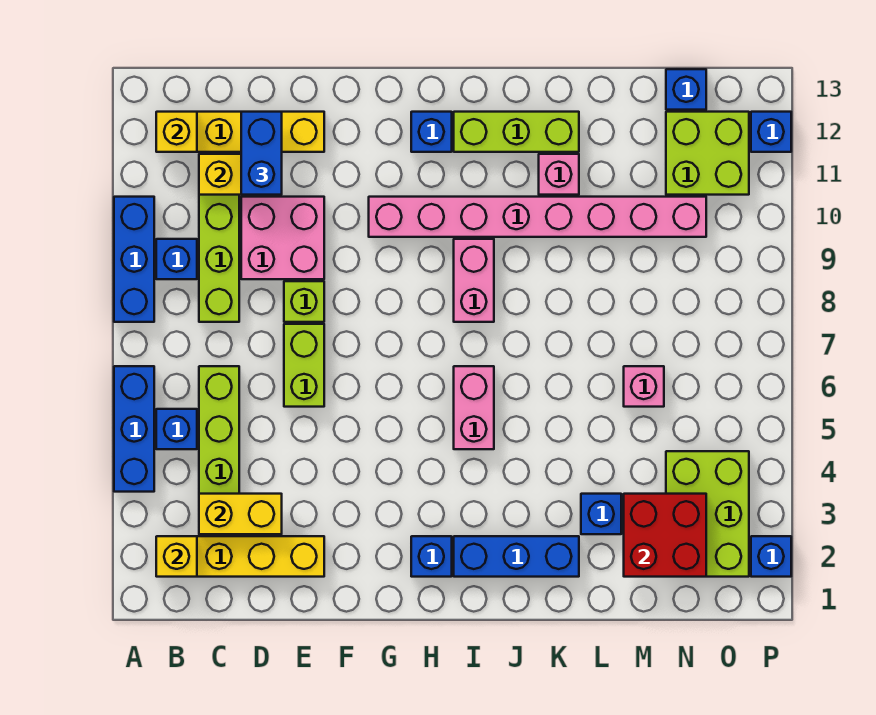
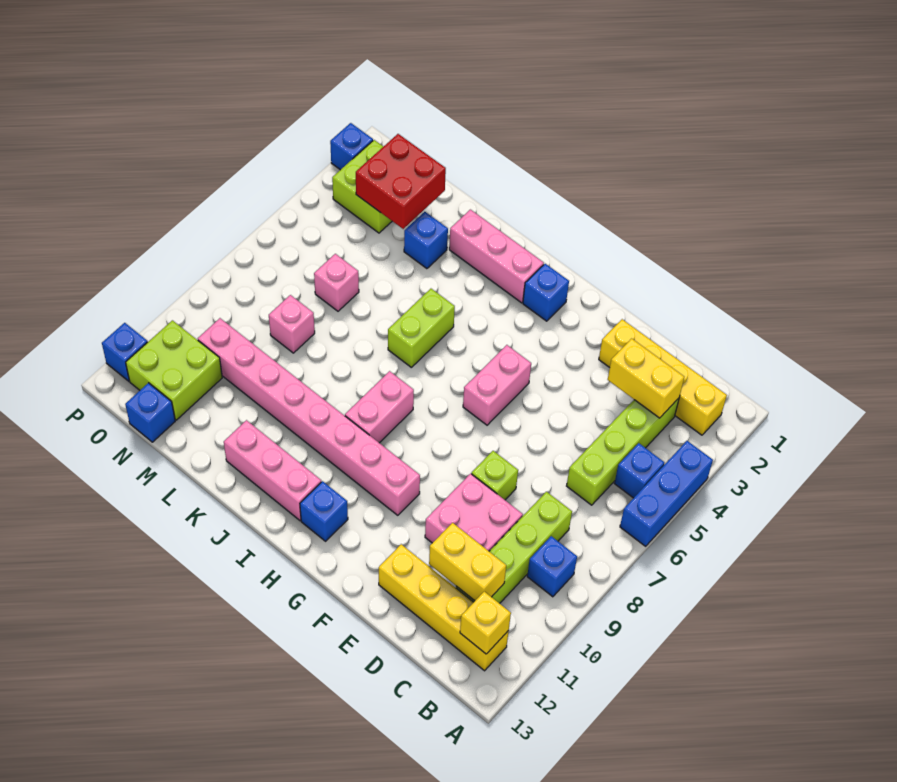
blue brick A8:A10 level 1 -> none
yellow brick B2 level 2 -> none
blue brick D11:D12 level 3 -> none
lime brick E6:E7 level 1 -> lime brick J5:J6 level 1
blue brick I2:K2 level 1 -> pink brick I2:K2 level 1
pink brick I5:I6 level 1 -> pink brick G5:G6 level 1
lime brick I12:K12 level 1 -> pink brick I12:K12 level 1
pink brick K11 level 1 -> pink brick M8 level 1
lime brick N2:O4 level 1 -> lime brick N2:O3 level 1

